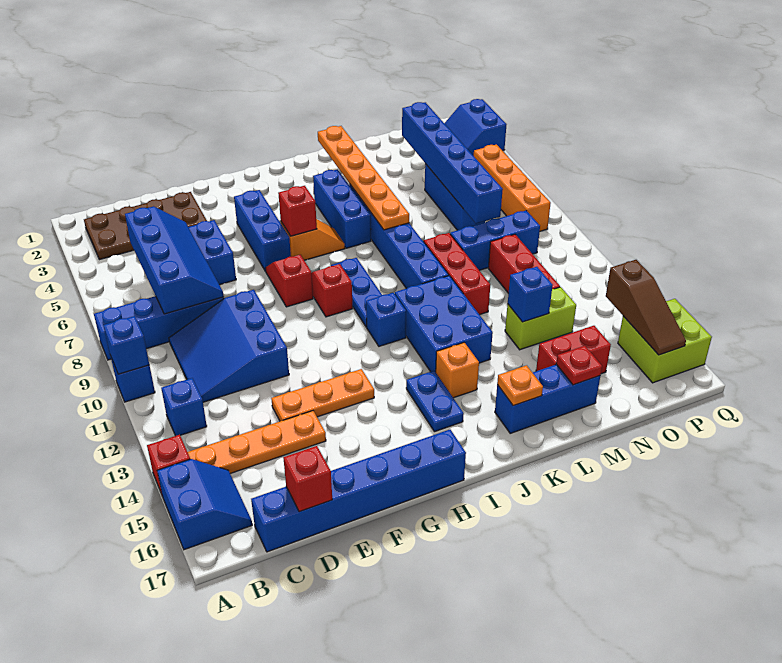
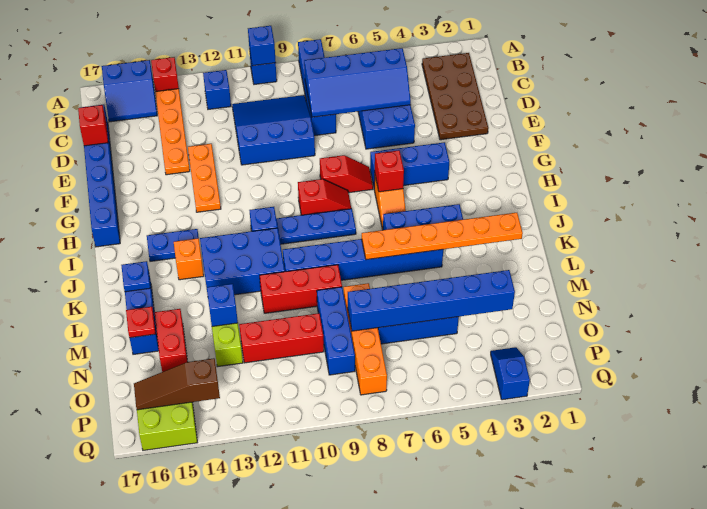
orange plate K16 level 2 -> blue plate K16 level 2
blue slope P2:Q3 level 1 top Q -> blue slope P3:Q3 level 1 top Q
orange brick P5:P8 level 1 -> orange brick M8:P8 level 1

